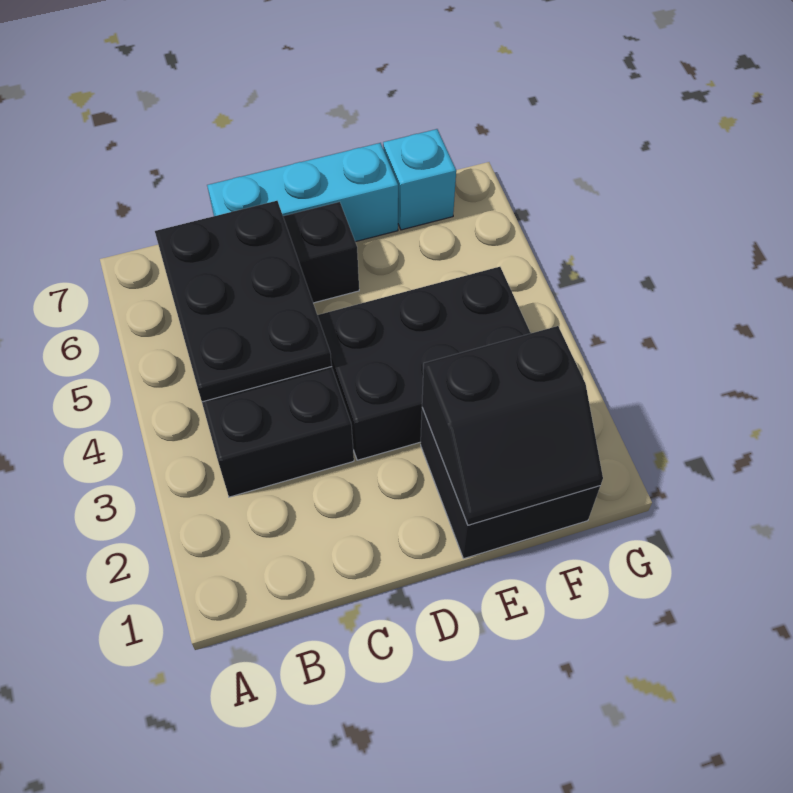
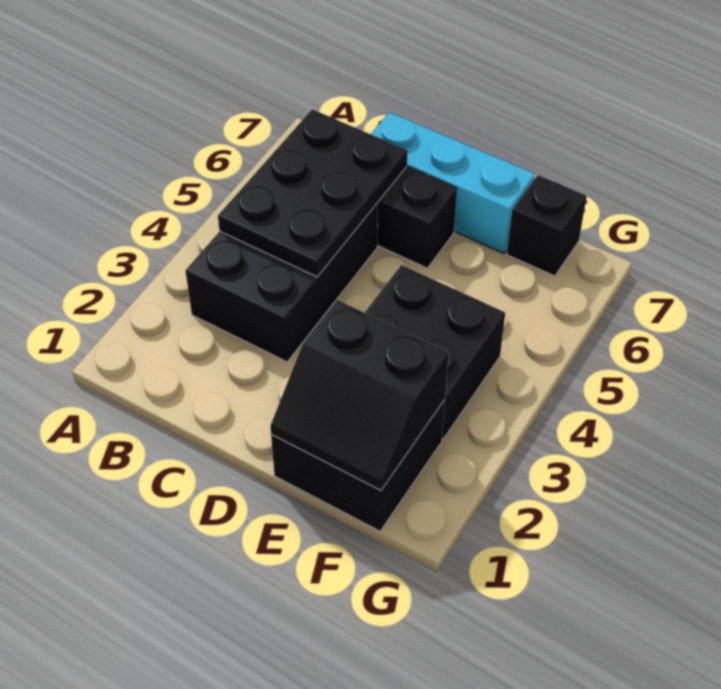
black brick D3:F4 level 1 -> black brick E3:F4 level 1
cyan brick F7 level 1 -> black brick F7 level 1

